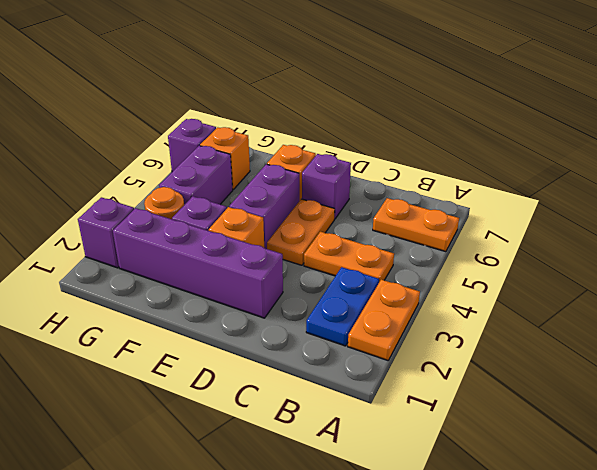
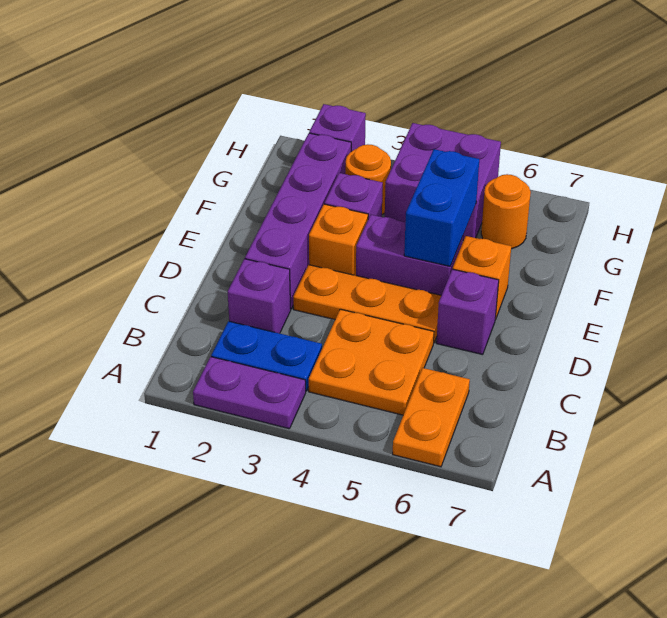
orange plate A2:A3 level 1 -> purple plate A2:A3 level 1
orange plate B4:C4 level 1 -> orange plate B4:C5 level 1
orange plate D4:D5 level 1 -> orange plate D3:D5 level 1
none -> blue brick E5:F5 level 2
purple brick G4:G5 level 1 -> purple brick G4:H5 level 1
orange brick G6 level 1 -> orange round brick G6 level 1
purple brick H6 level 1 -> purple brick C2 level 1

